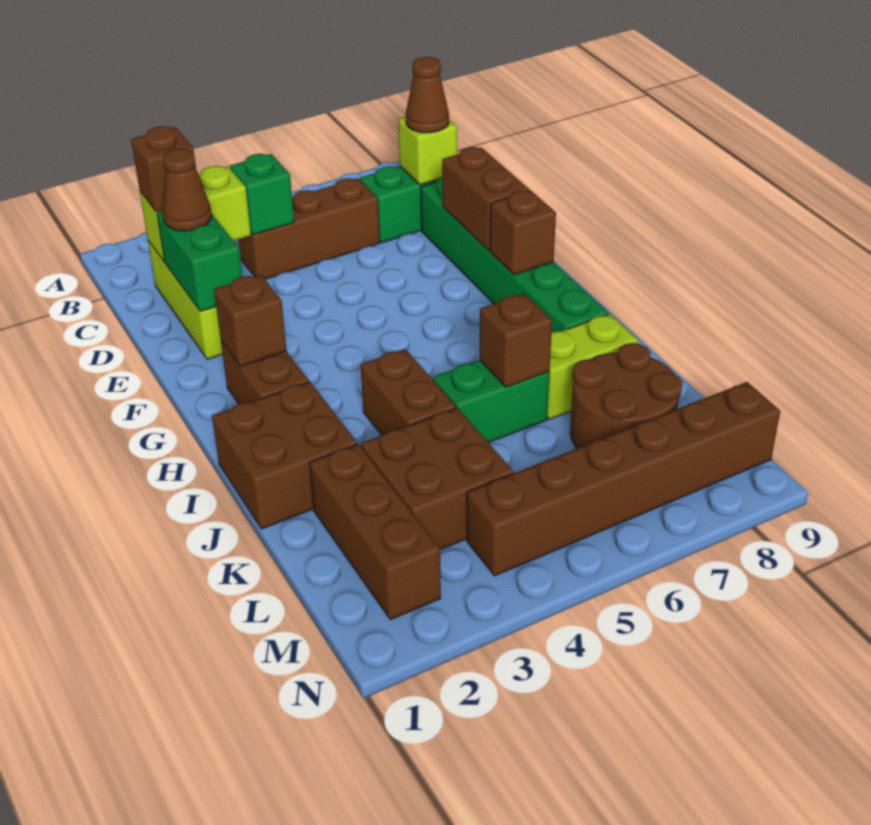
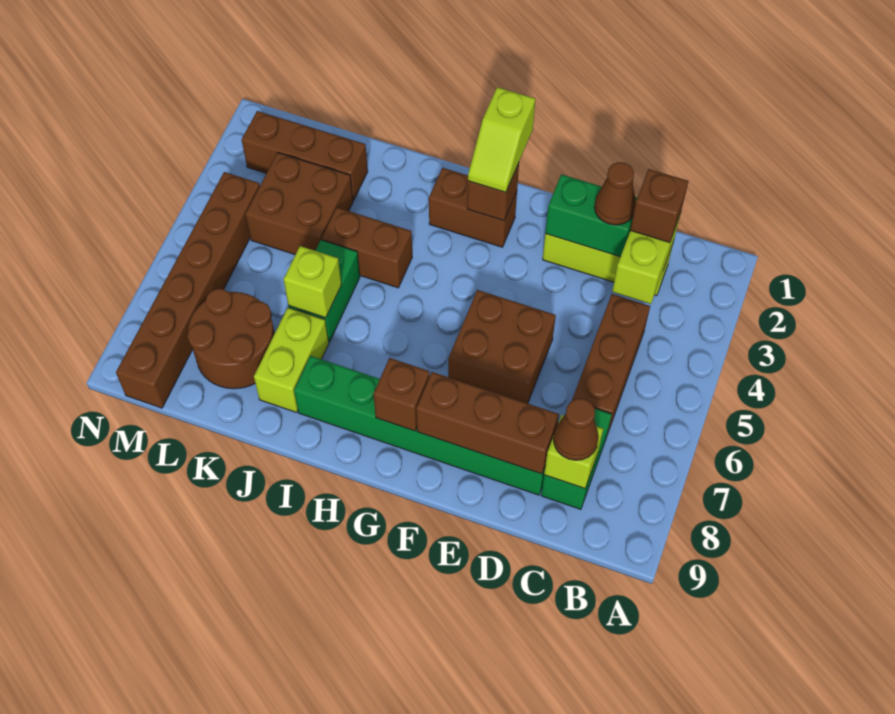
green brick C4 level 2 -> none
brown brick E8:F8 level 2 -> brown brick D8:F8 level 2
none -> lime slope G1:G2 level 3 top 1
brown brick I1:J2 level 1 -> brown brick E5:F6 level 1
brown brick J6 level 2 -> lime brick J6 level 2

